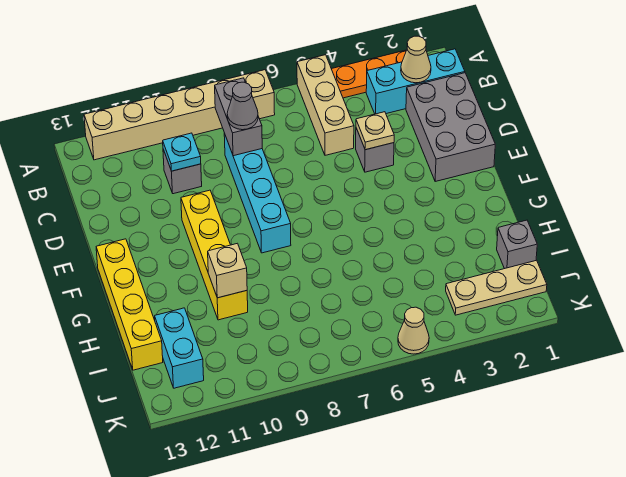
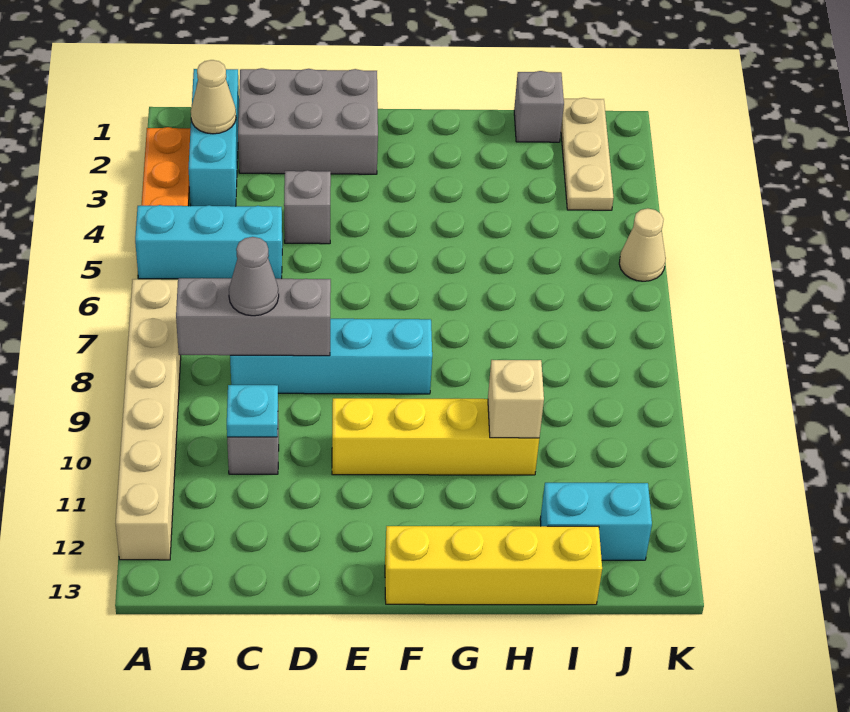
tan brick A5:C5 level 1 -> cyan brick A5:C5 level 1
grey brick B8:C8 level 2 -> grey brick B8:D8 level 2
tan plate D4 level 2 -> none

